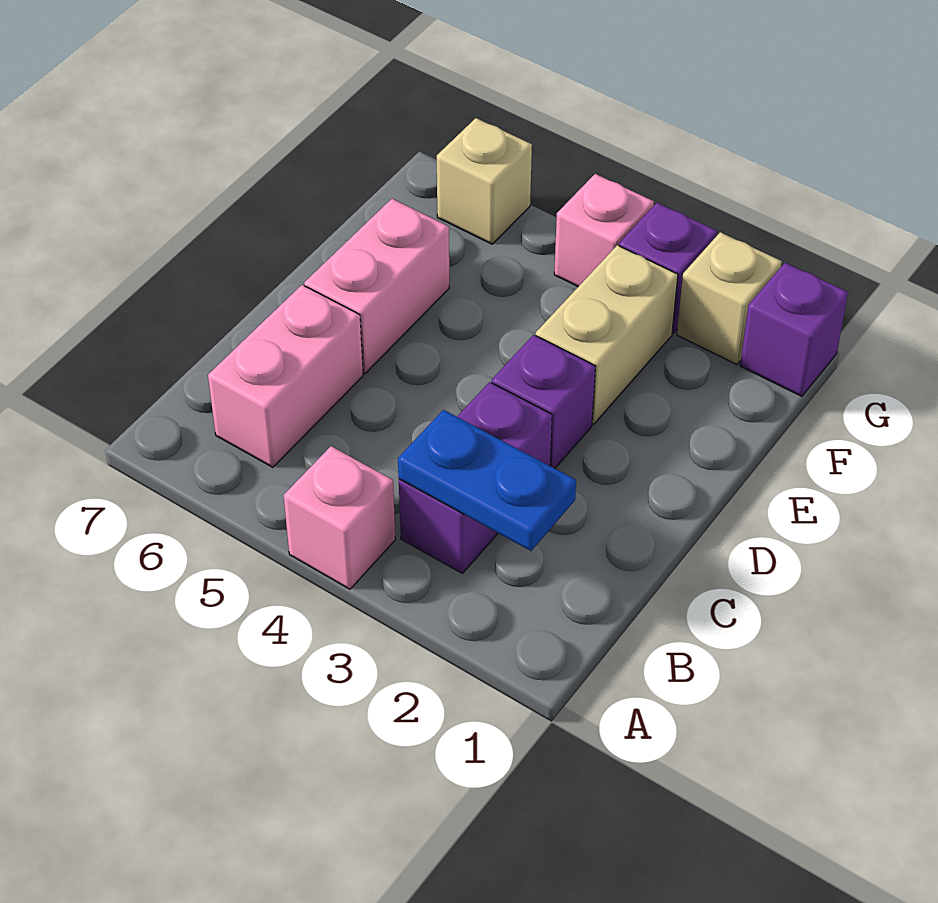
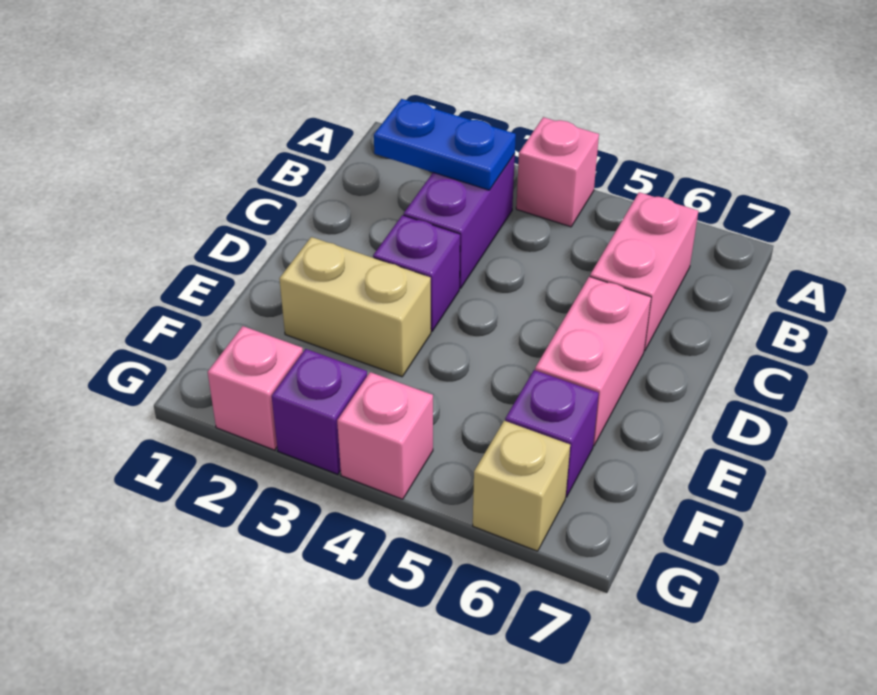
tan brick E3:F3 level 1 -> tan brick E2:E3 level 1
purple brick G1 level 1 -> purple brick F6 level 1
tan brick G2 level 1 -> pink brick G2 level 1

